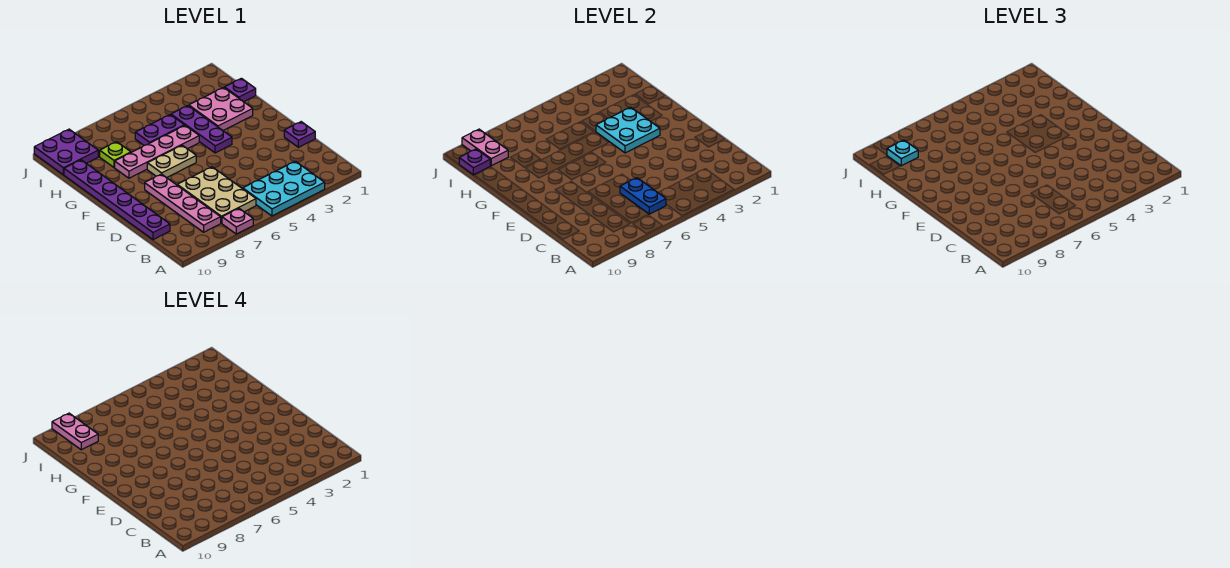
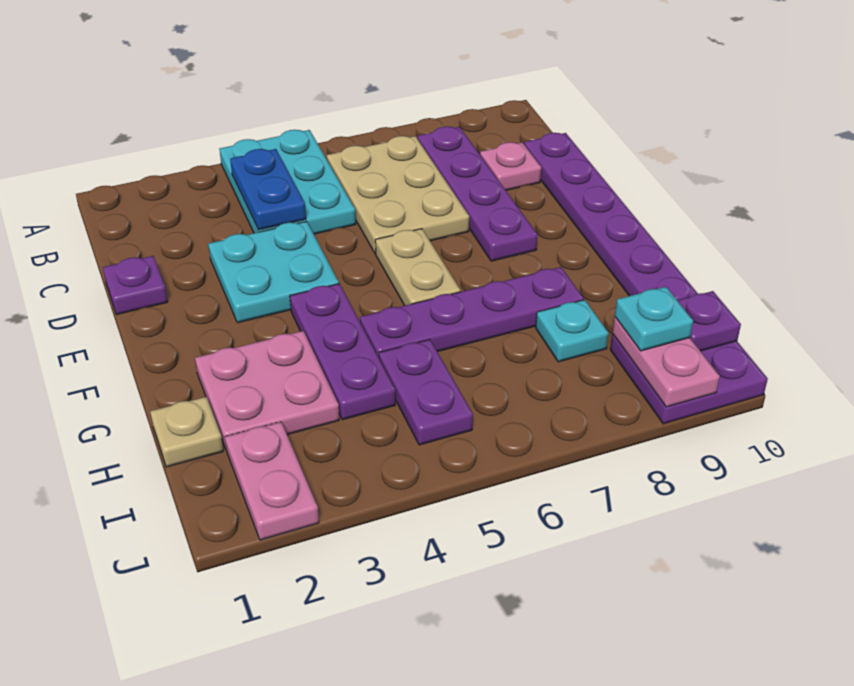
cyan plate A3:B5 level 1 -> cyan plate A4:C5 level 1
pink plate A7 level 1 -> pink plate C9 level 1
blue plate B6:C6 level 2 -> blue plate B4:C4 level 2
pink plate B8:E8 level 1 -> purple plate B8:E8 level 1
cyan plate F3:G4 level 2 -> cyan plate D3:E4 level 1
tan plate F6:F7 level 1 -> tan plate E6:F6 level 1
pink plate G5:G8 level 1 -> purple plate G5:G8 level 1
purple plate H1 level 1 -> tan plate H1 level 1
purple plate H5:H6 level 1 -> purple plate H5:I5 level 1
lime plate H8 level 1 -> cyan plate H8 level 1
pink plate I9:J9 level 4 -> pink plate I2:J2 level 1

